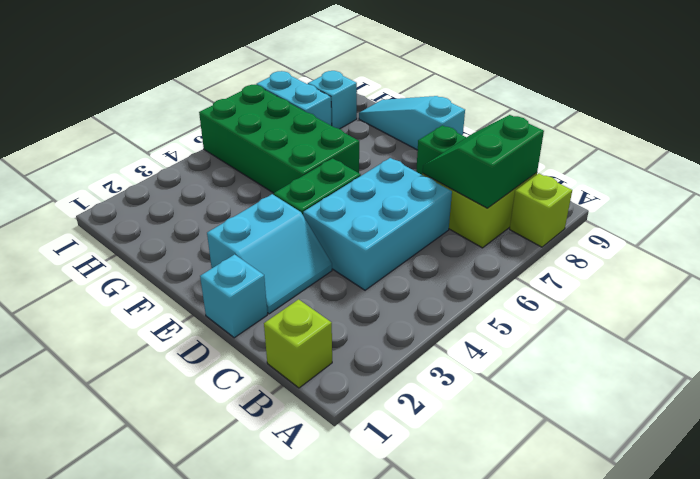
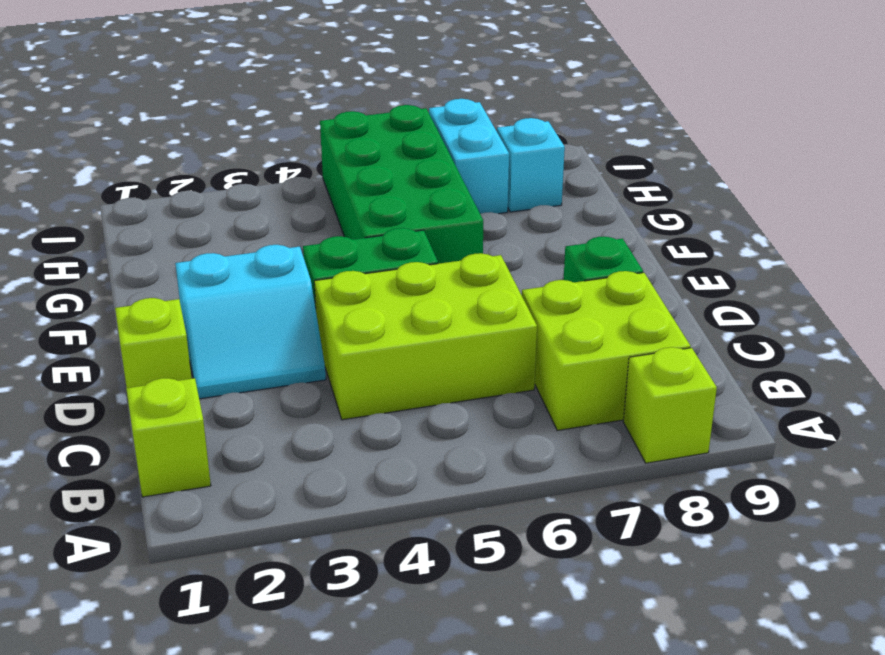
green slope B7:C8 level 2 top B -> none
cyan brick C4:D6 level 1 -> lime brick C4:D6 level 1
cyan brick D1 level 1 -> lime brick D1 level 1
cyan slope E9:G9 level 1 top E -> none

